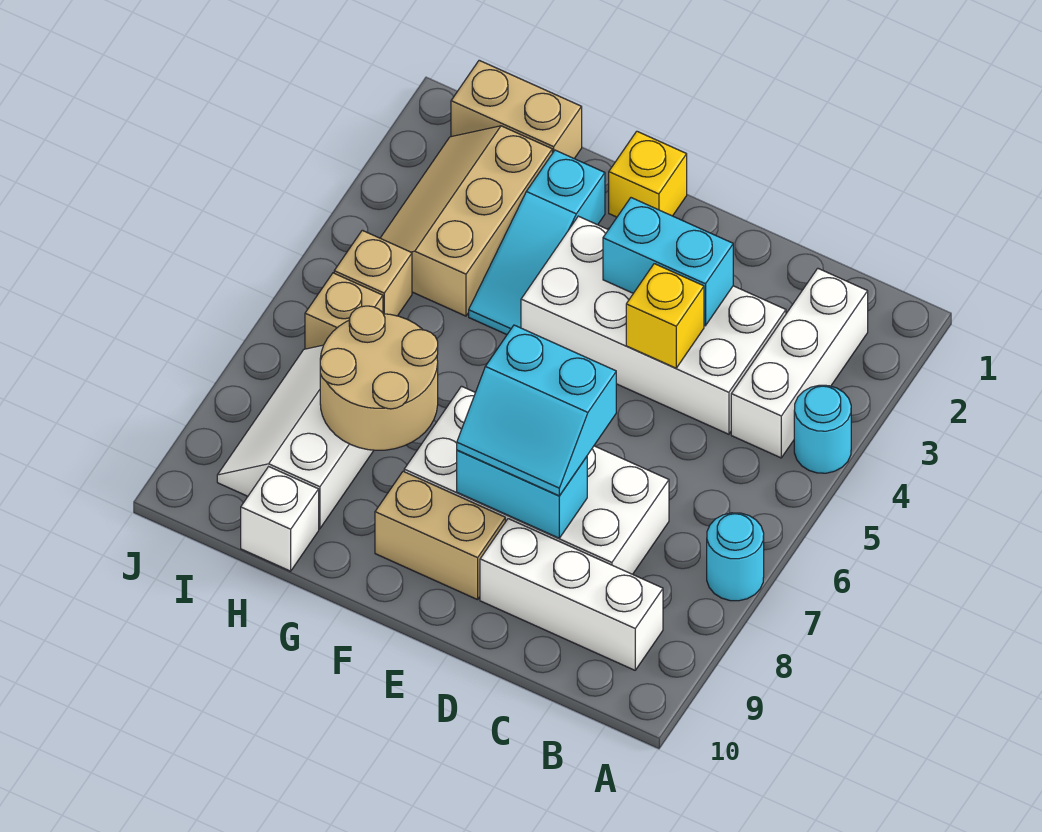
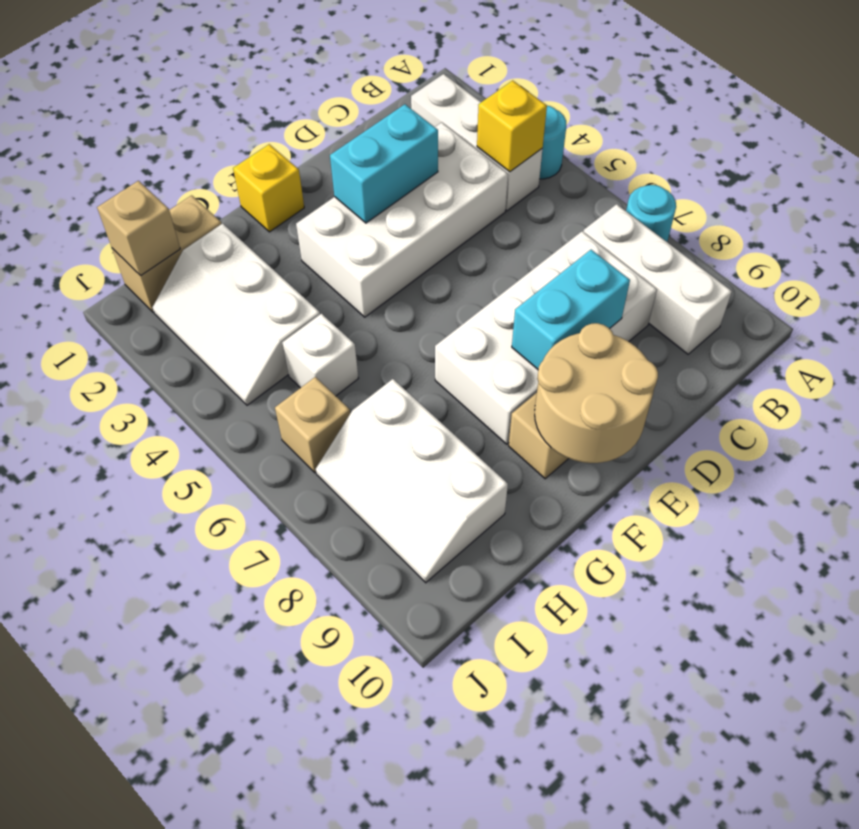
white brick B9:D9 level 1 -> white brick B7:B9 level 1
yellow brick D4 level 2 -> yellow brick B4 level 2
cyan slope D7:E8 level 3 top 7 -> none
cyan slope G2:G4 level 1 top 2 -> none
tan round brick G7:H8 level 2 -> tan round brick E9:F10 level 2
tan slope H2:I4 level 1 top H -> white slope H2:I4 level 1 top H
white brick H10 level 1 -> white brick H5 level 1
tan brick I5 level 1 -> tan brick I1 level 2

